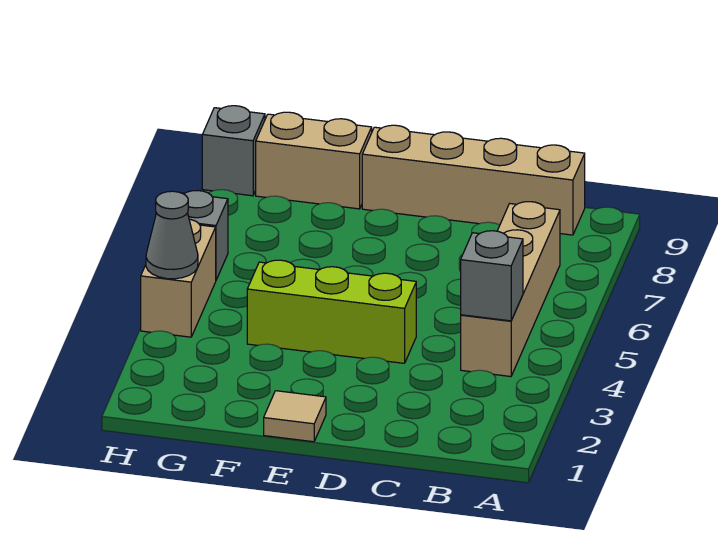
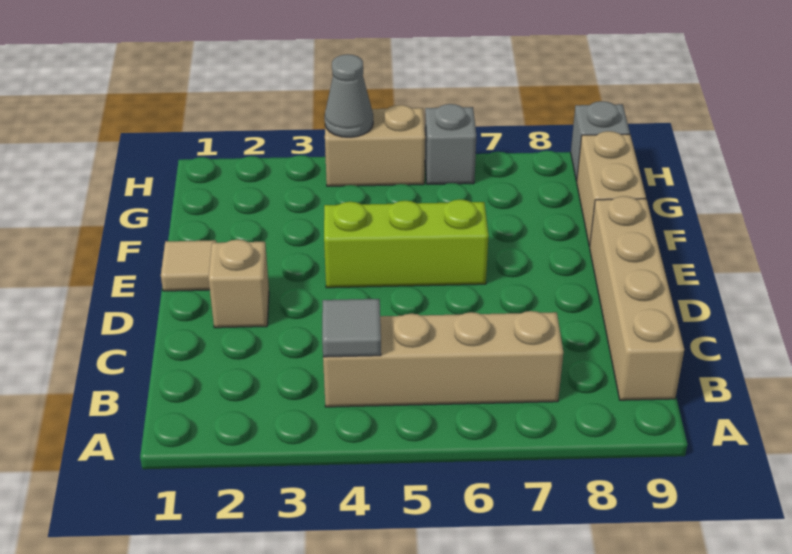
grey brick B4 level 2 -> grey tile B4 level 2
none -> tan brick D2 level 1
lime brick D4:F4 level 1 -> lime brick E4:E6 level 1

